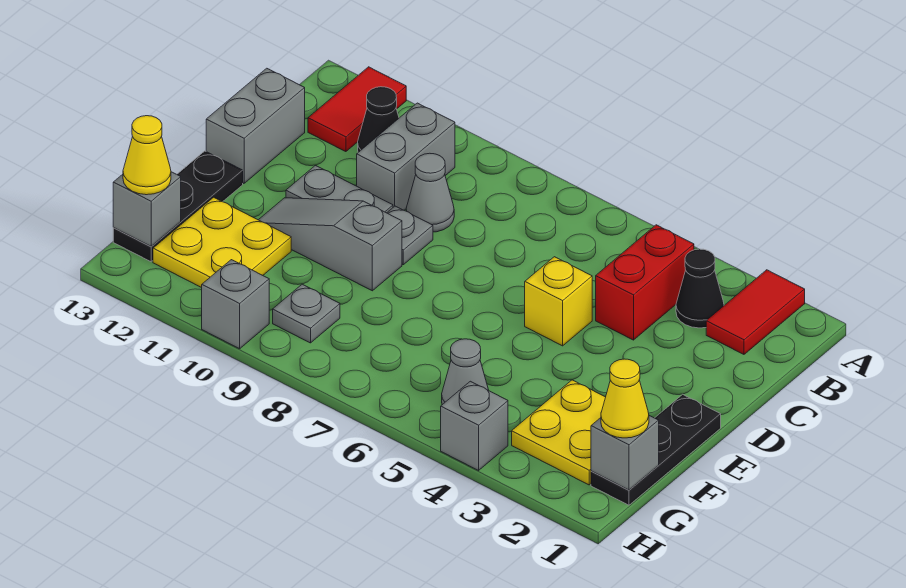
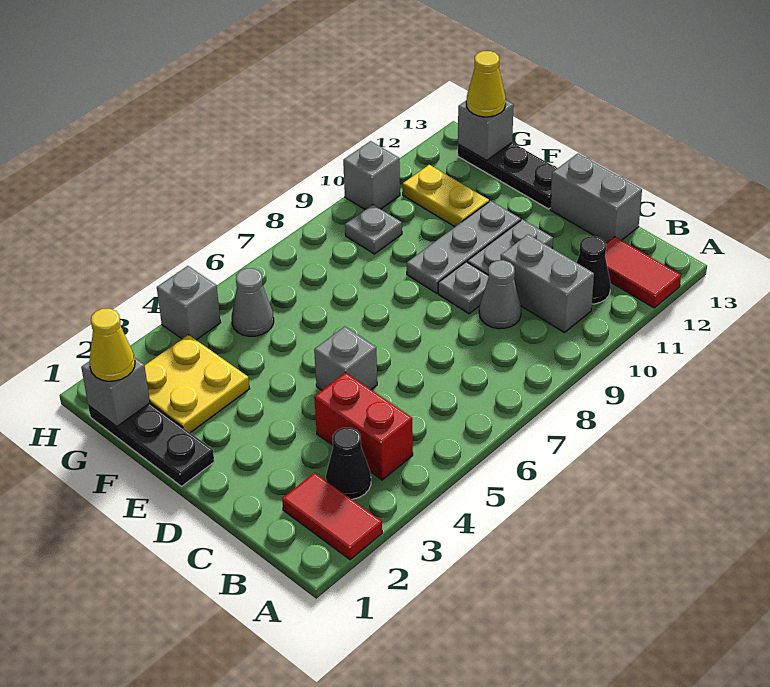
yellow brick D5 level 1 -> grey brick D5 level 1
grey slope E9:E11 level 1 top 9 -> grey plate E9:E11 level 1
yellow plate F11:G12 level 1 -> yellow plate F11:G11 level 1

